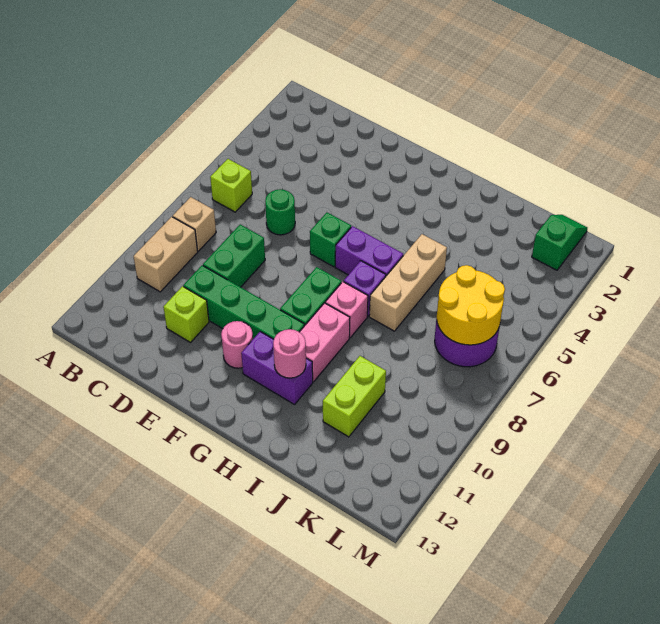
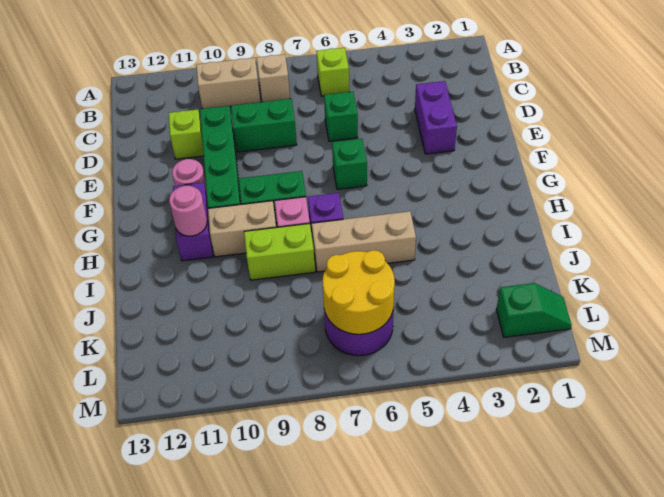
green round brick D6 level 1 -> green brick D6 level 1
purple brick G6:H6 level 1 -> purple brick D3:E3 level 1
pink brick H9:H10 level 1 -> tan brick H9:H10 level 1
lime brick J10:J11 level 1 -> lime brick I8:I9 level 1

